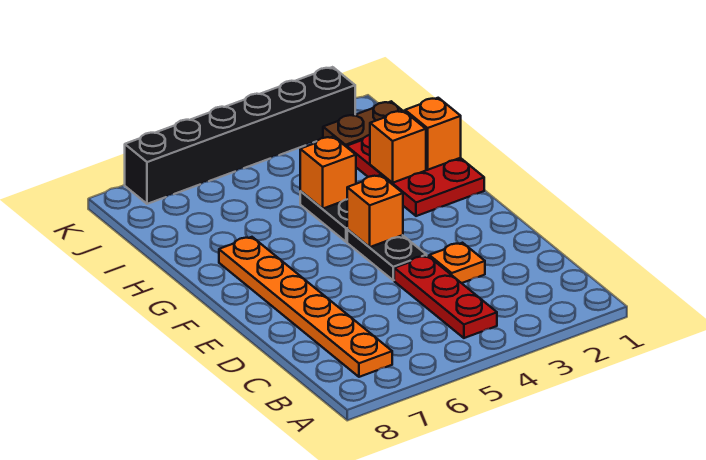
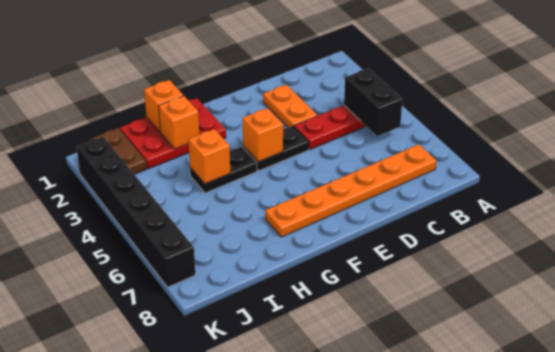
none -> black brick B4:B5 level 2
orange plate D3 level 1 -> orange plate D2:D3 level 1

